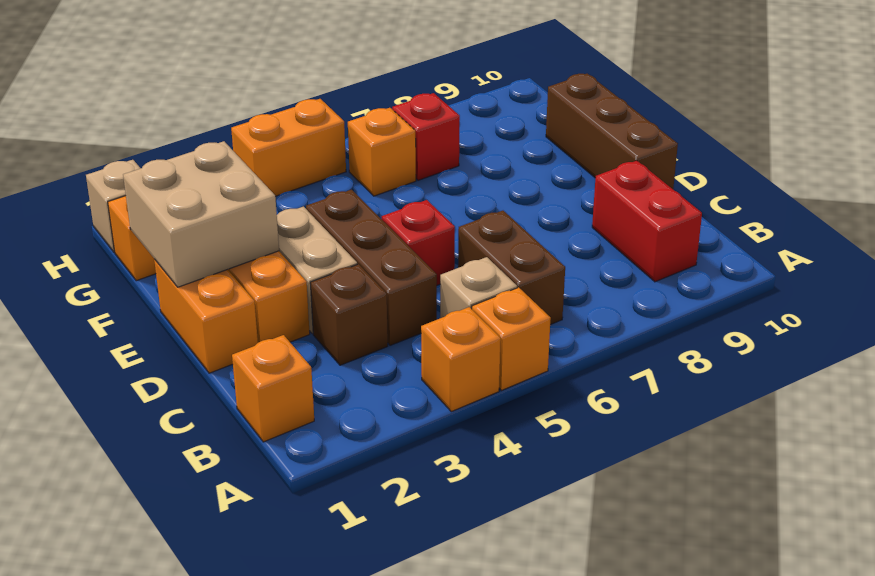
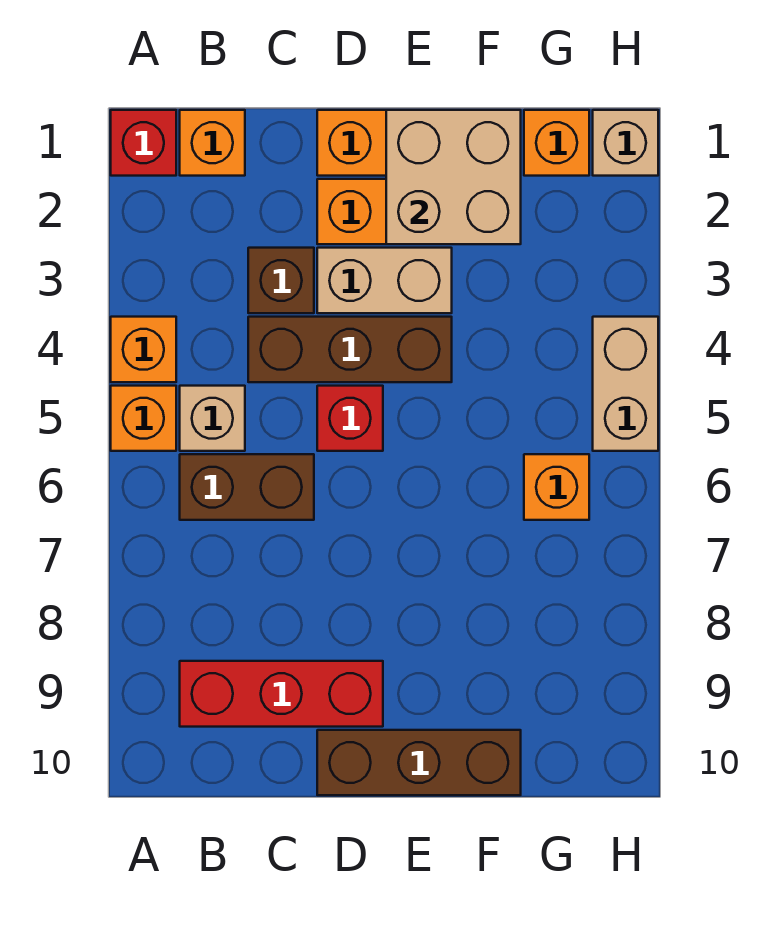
red brick B9:C9 level 1 -> red brick B9:D9 level 1
red brick G7 level 1 -> red brick A1 level 1
orange brick H4:H5 level 1 -> tan brick H4:H5 level 1

